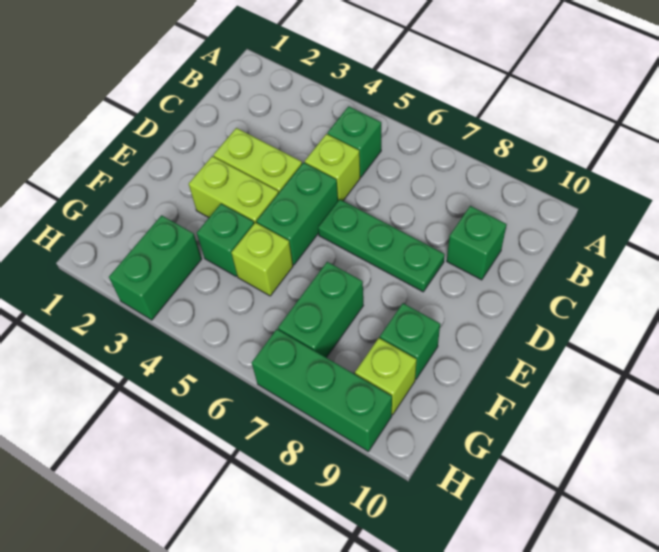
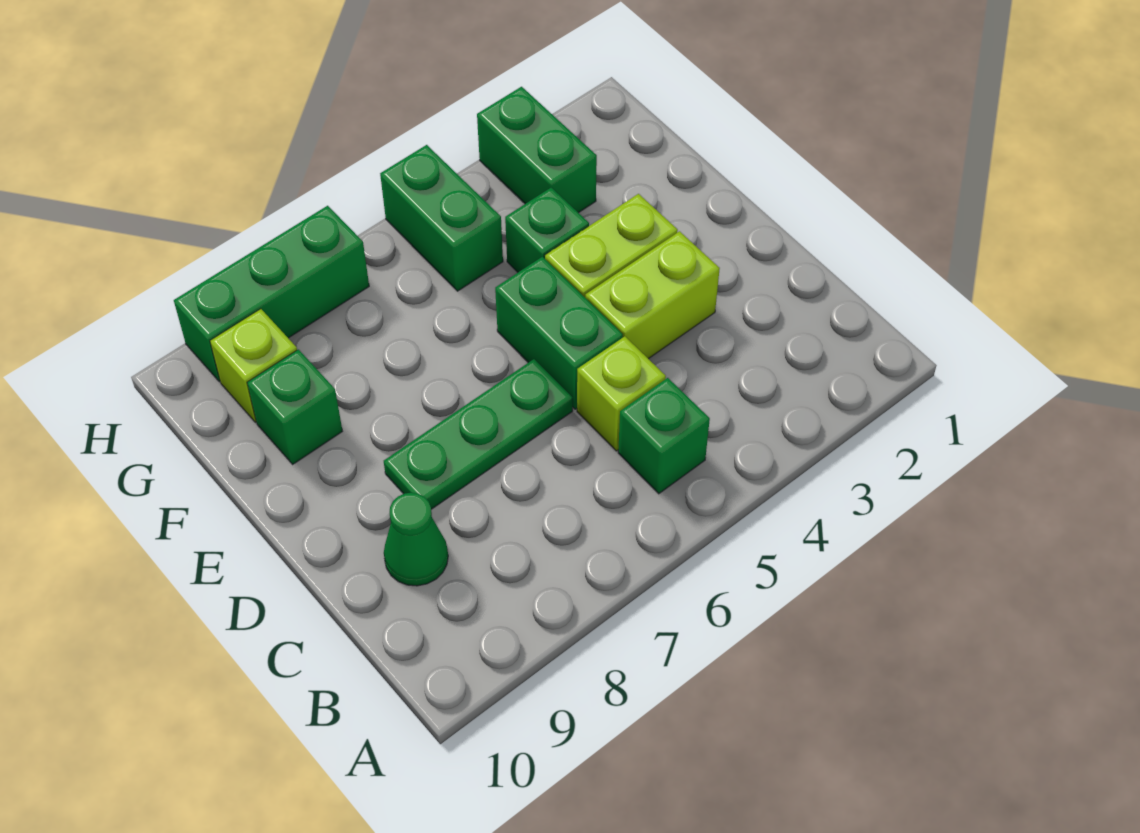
green brick C9 level 1 -> green cone C9 level 1
lime brick F5 level 1 -> none
green brick F7:G7 level 1 -> green brick G5:H5 level 1

